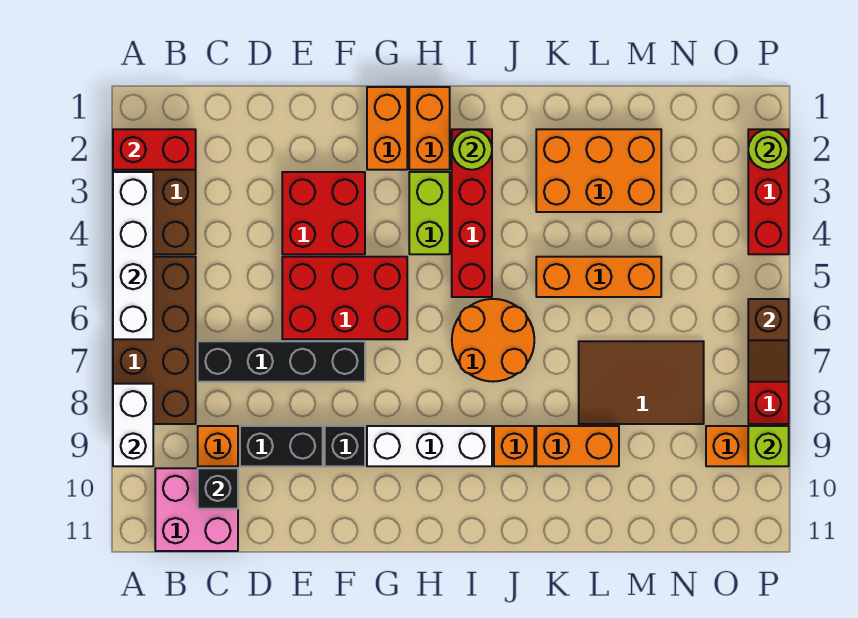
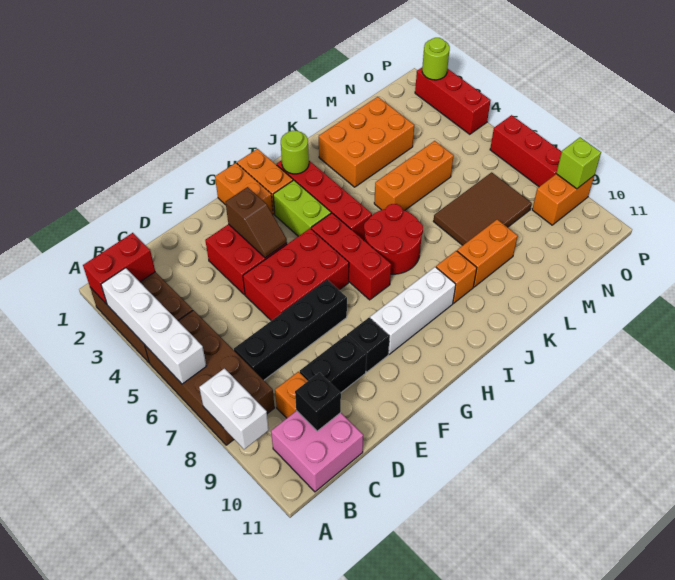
none -> red brick H5:H7 level 1
orange round brick I6:J7 level 1 -> red round brick I6:J7 level 1
brown slope P6:P7 level 2 top 6 -> brown slope F3:F4 level 2 top 3

